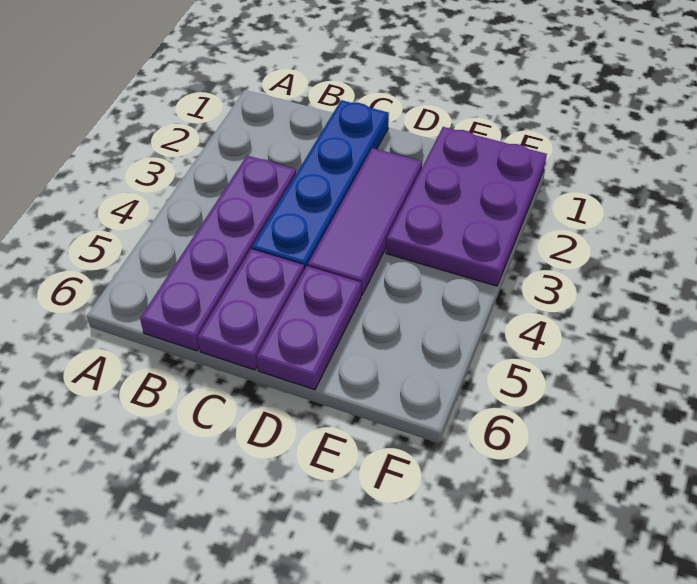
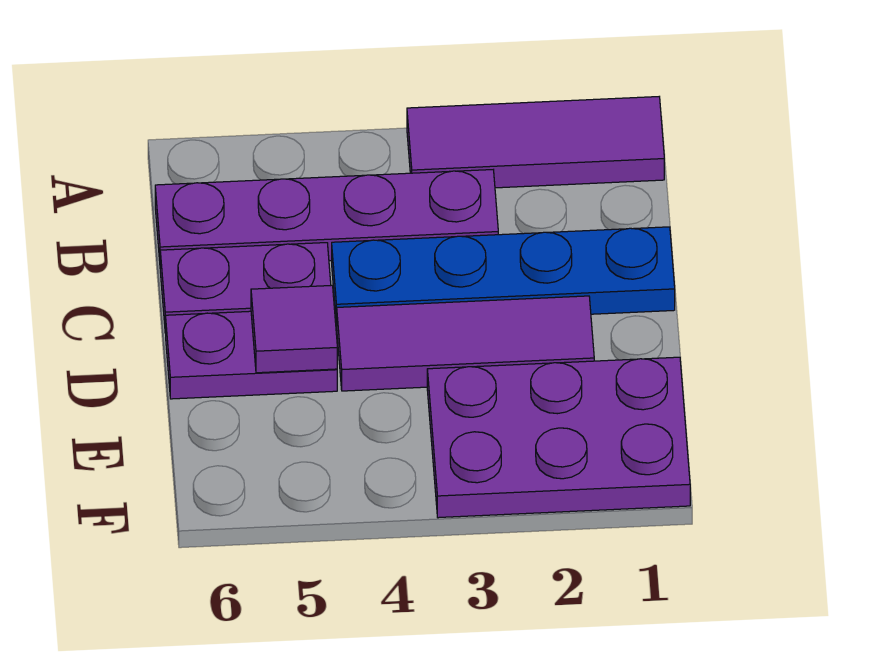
none -> purple tile A1:A3 level 1
none -> purple tile D5 level 2

